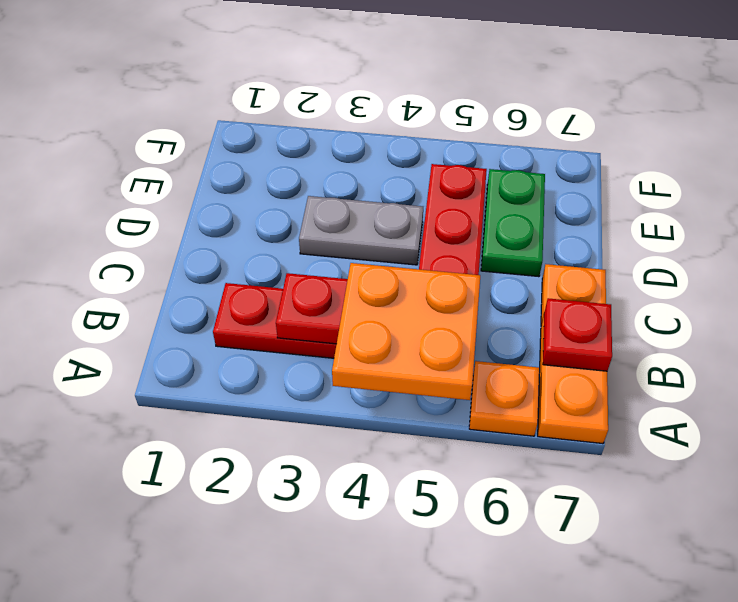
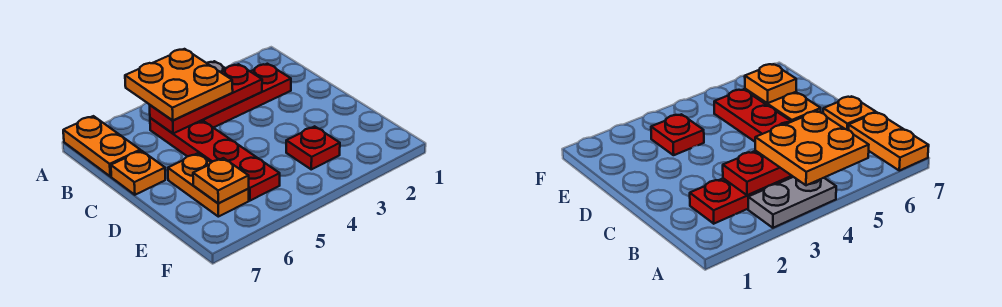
orange plate A6 level 1 -> orange plate E6 level 2
red plate B7 level 2 -> red plate E3 level 1
grey plate D3:D4 level 1 -> grey plate A3:A4 level 1
green plate D6:E6 level 1 -> orange plate D6:E6 level 1

